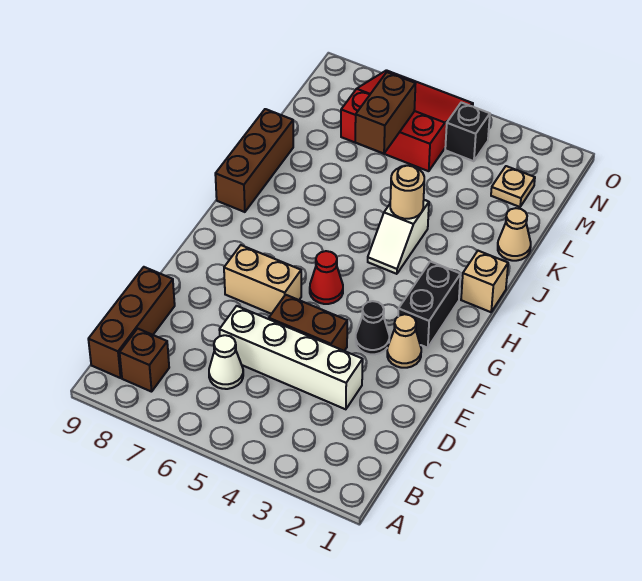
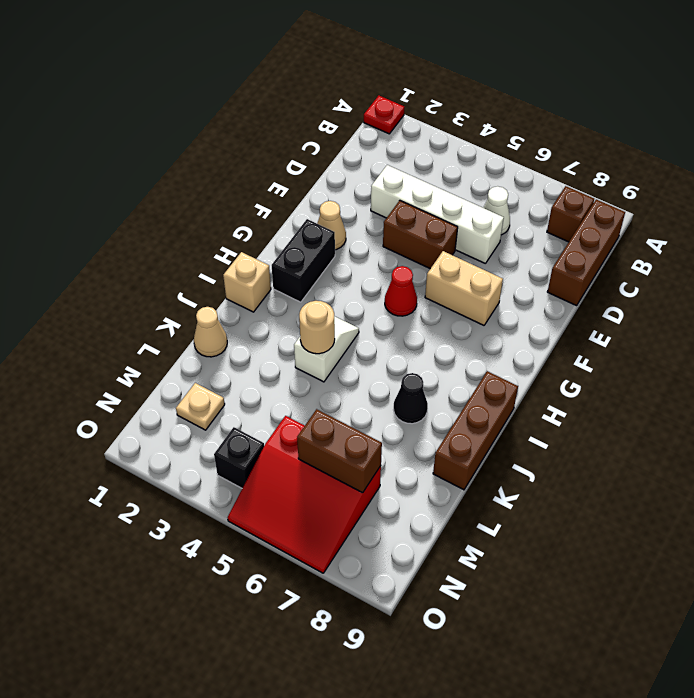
none -> red plate A1 level 1
black cone F3 level 1 -> black cone J7 level 1
brown brick L6:M6 level 2 -> brown brick M6:M7 level 2

